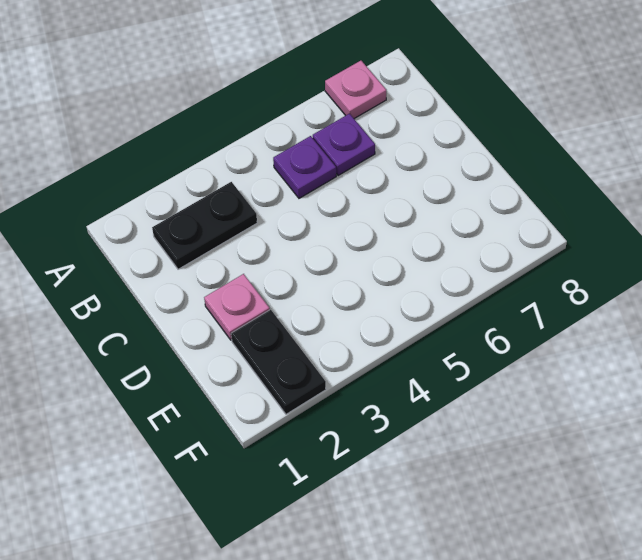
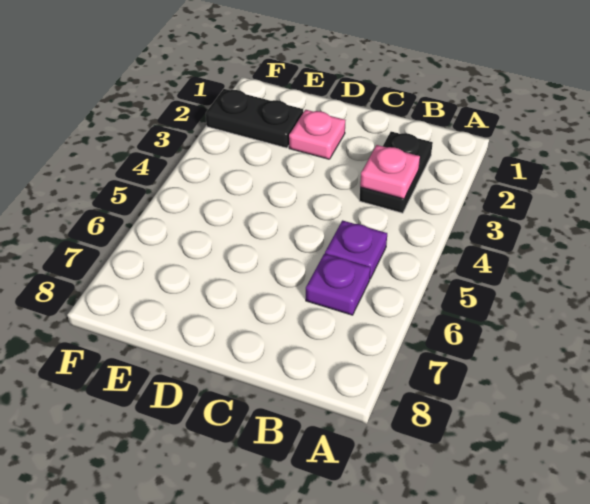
pink plate A7 level 1 -> pink plate B3 level 2

